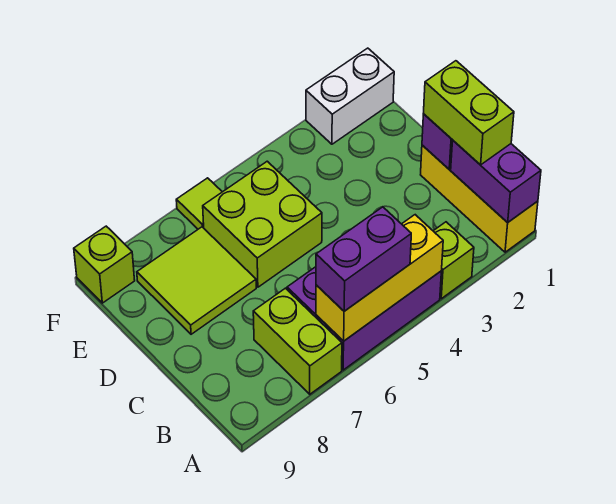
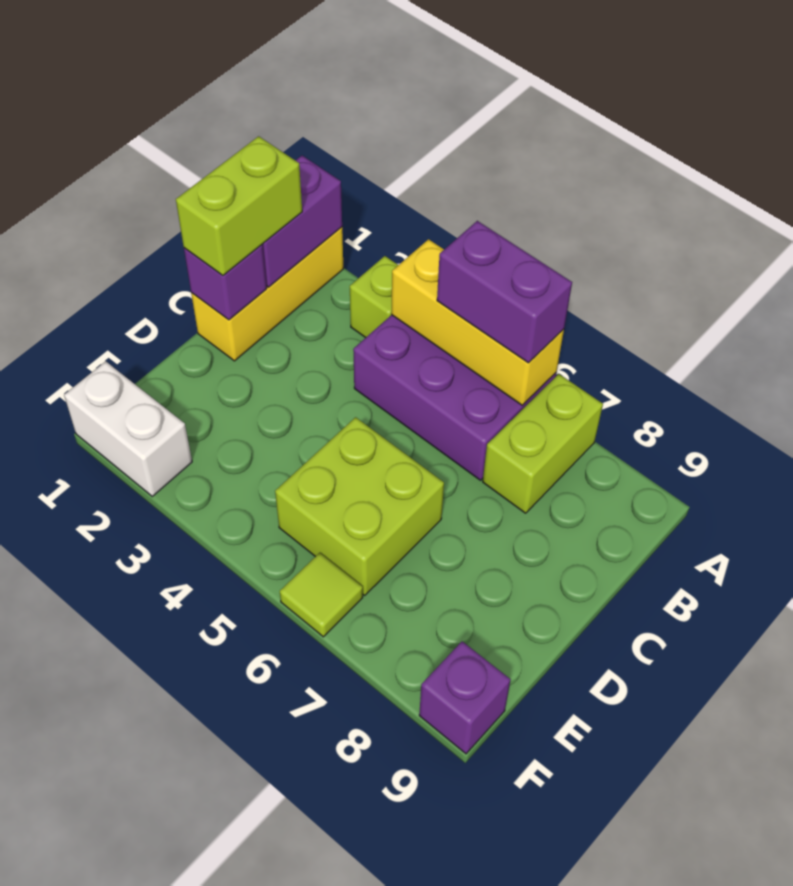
lime tile D7:E8 level 1 -> none
lime brick F9 level 1 -> purple brick F9 level 1

